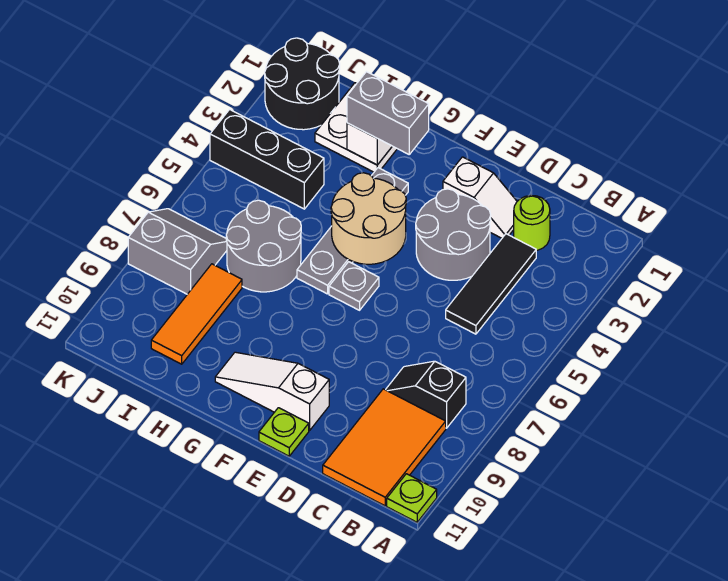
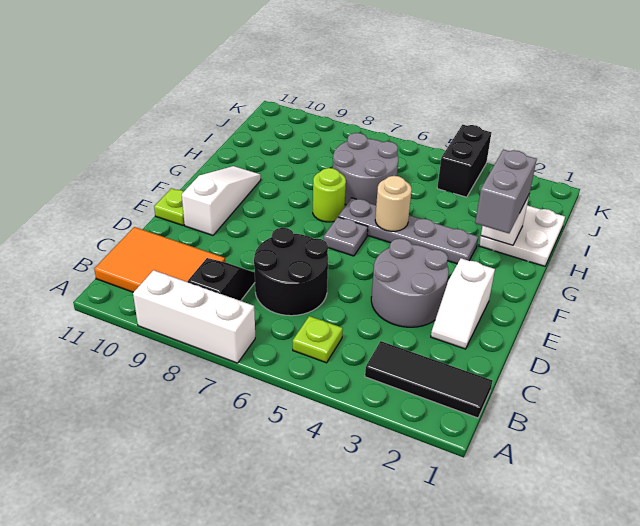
none -> white brick A7:A9 level 1
lime plate A11 level 1 -> lime plate B5 level 1
lime round brick C2 level 1 -> lime round brick G7 level 1
black tile C3:C5 level 1 -> black tile B1:B3 level 1
tan round brick F4:G5 level 2 -> tan round brick G5 level 2
black brick I4:K4 level 1 -> black brick J4:K4 level 1
orange tile I8:I10 level 1 -> none
black round brick J1:K2 level 1 -> black round brick C6:D7 level 1
grey slope J7:K8 level 1 top 8 -> none

